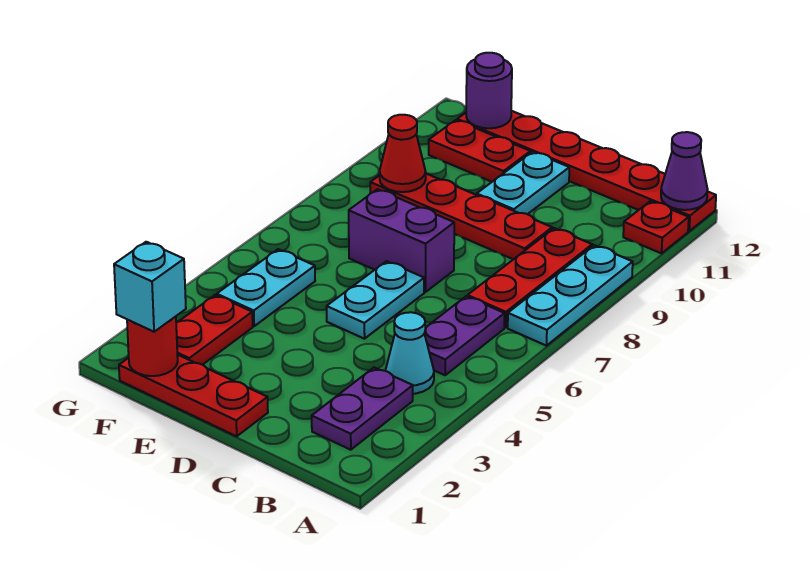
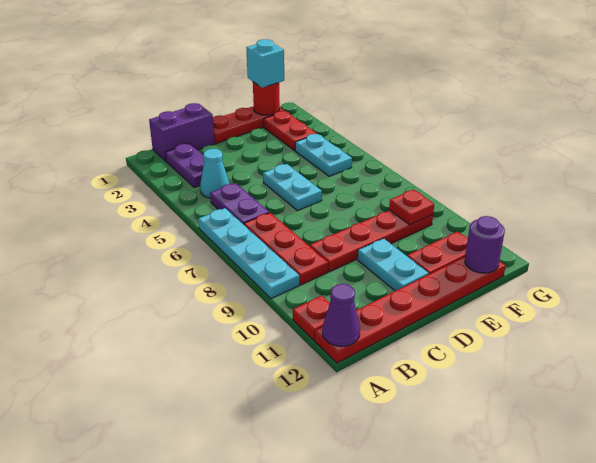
cyan plate A7:A9 level 1 -> cyan plate A6:A9 level 1
purple brick D7:E7 level 1 -> purple brick B1:C1 level 1
red cone F9 level 2 -> red plate F9 level 2

